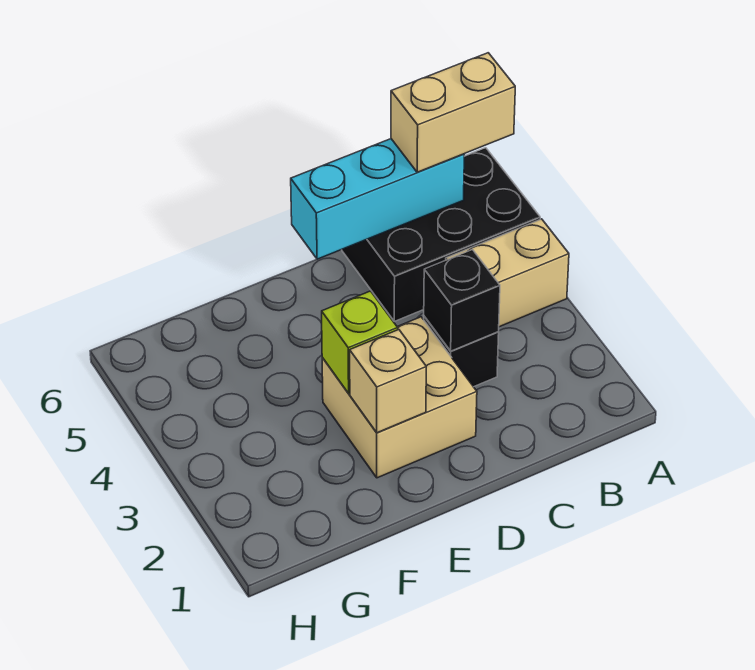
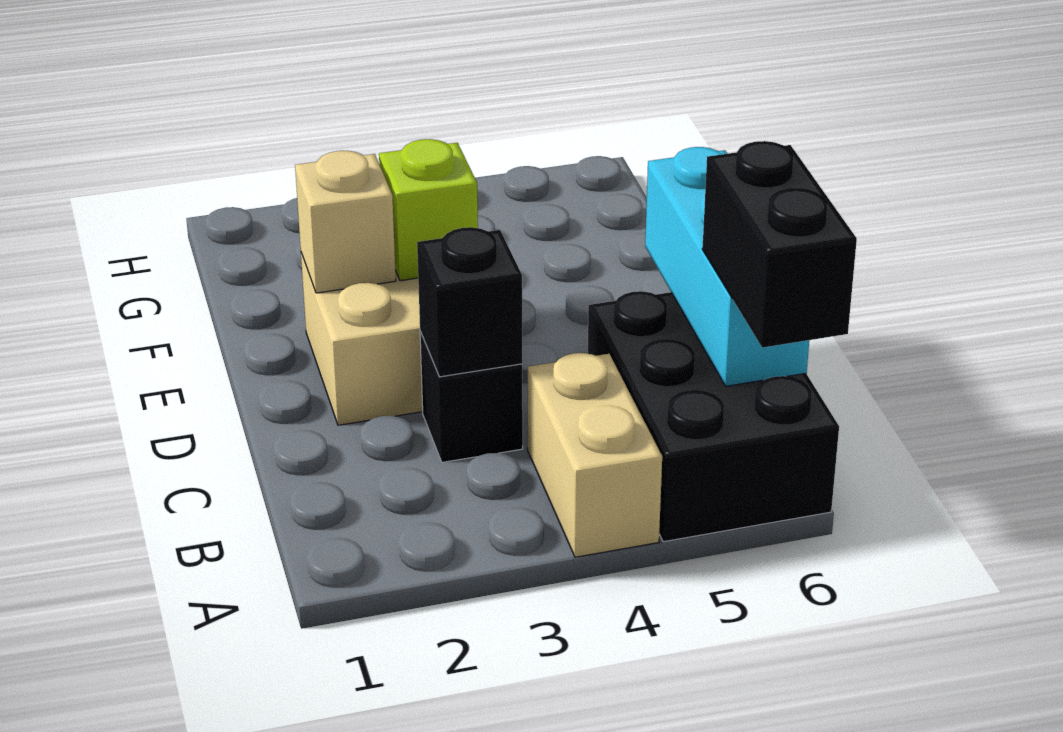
tan brick A6:B6 level 3 -> black brick A6:B6 level 3

